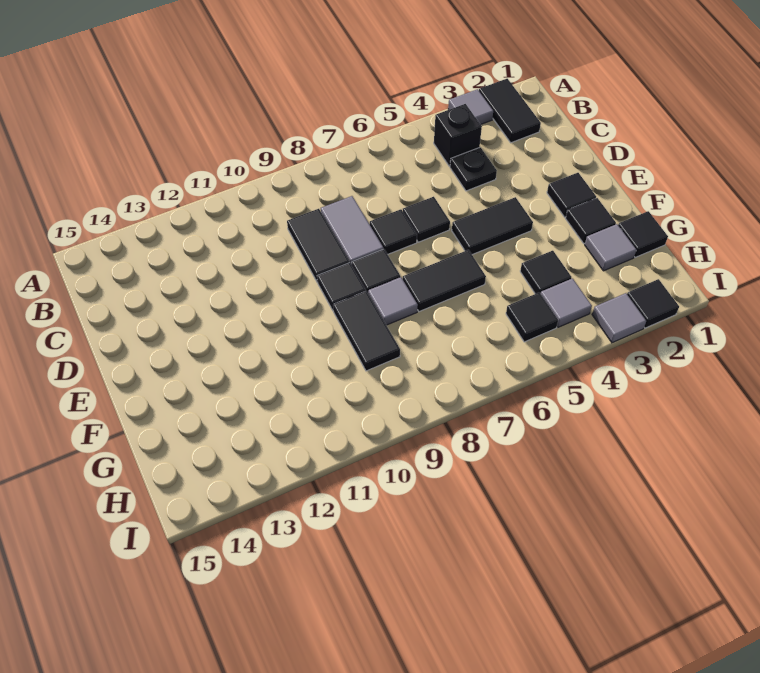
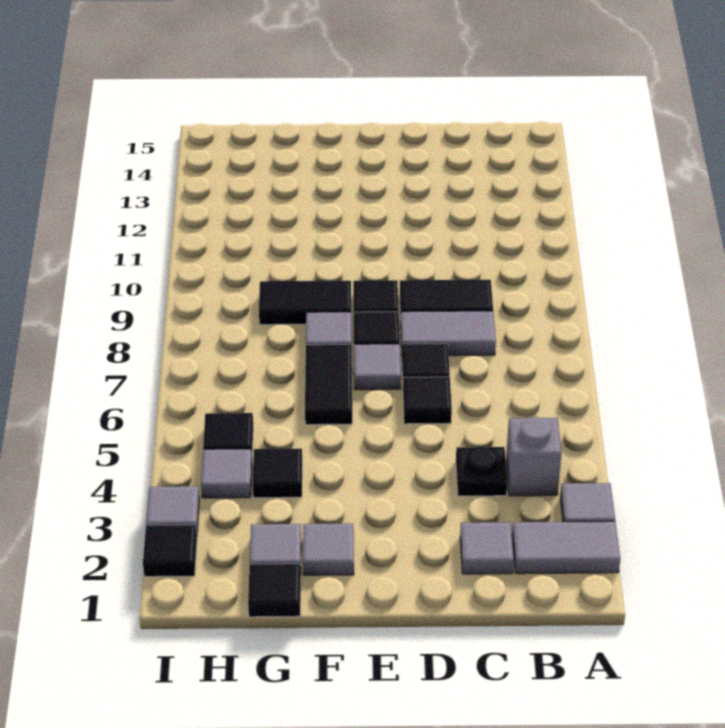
black tile A2:B2 level 1 -> grey tile A2:B2 level 1
black brick B4 level 1 -> grey brick B4 level 1
none -> grey tile C2 level 1
black tile E2 level 1 -> none
black tile E4:E5 level 1 -> none
none -> grey tile E7 level 1
black tile F2 level 1 -> grey tile F2 level 1

